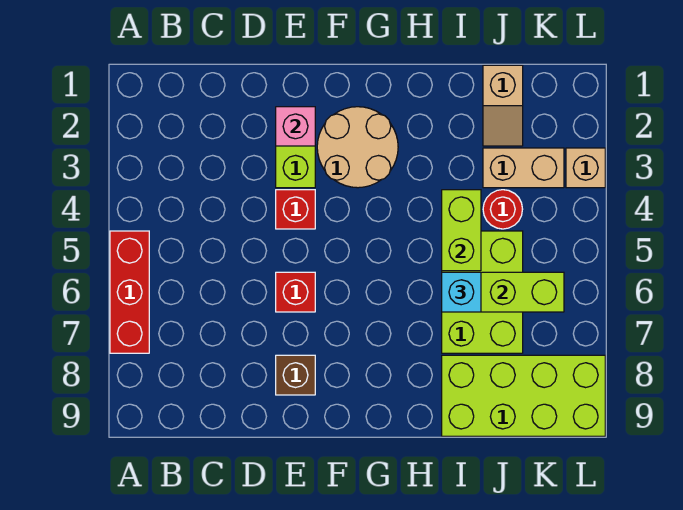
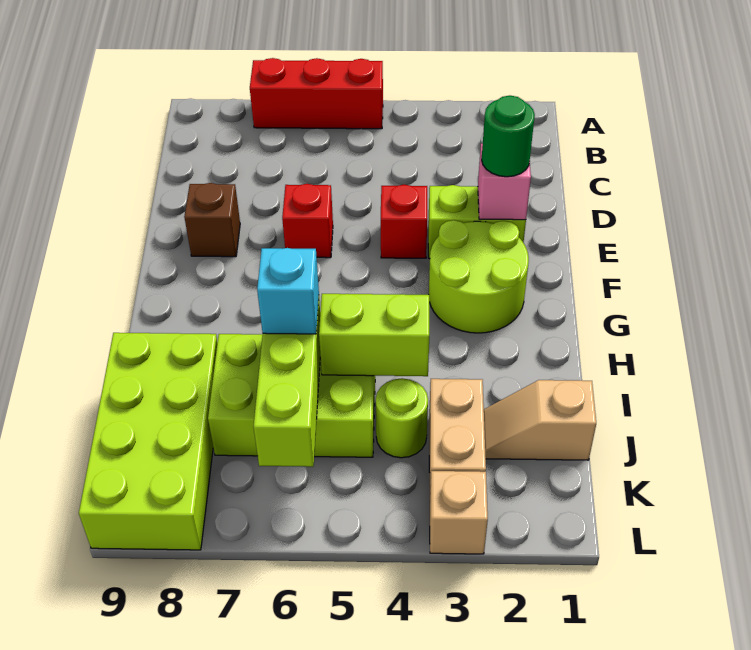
none -> green round brick E2 level 3
tan round brick F2:G3 level 1 -> lime round brick F2:G3 level 1
red round brick J4 level 1 -> lime round brick J4 level 1

